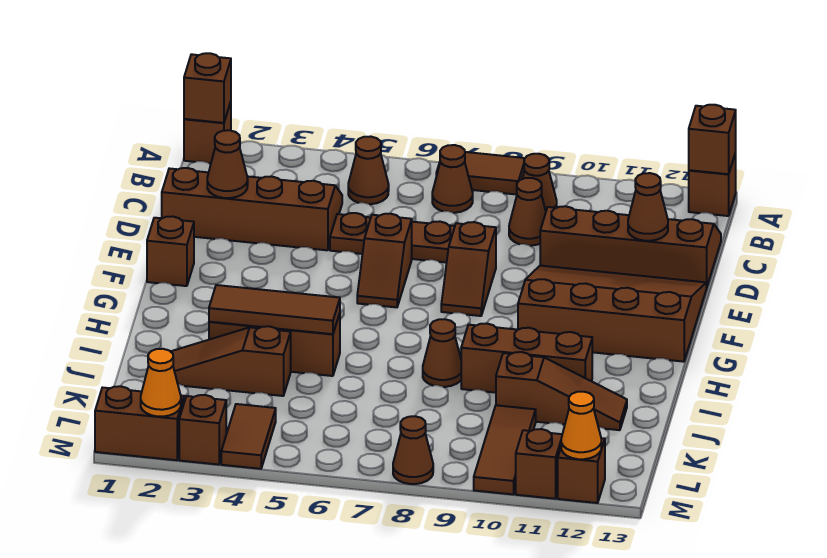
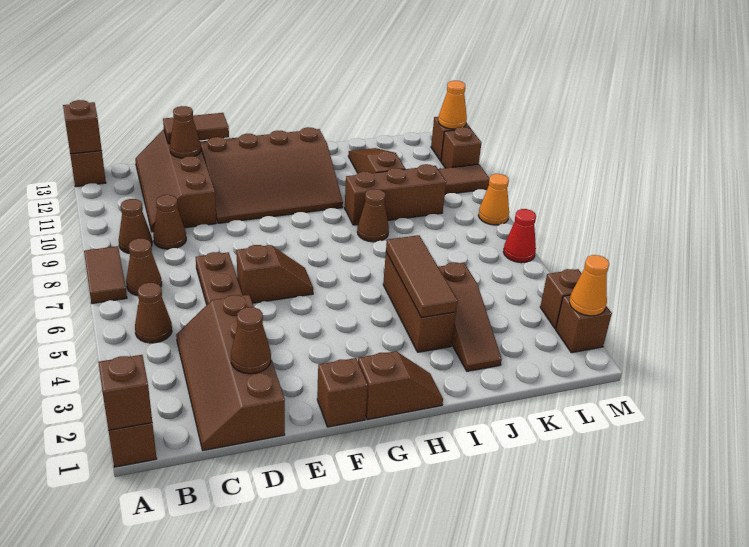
brown slope E8:F8 level 1 top E -> brown slope G1:H1 level 1 top G
brown slope E10:G13 level 1 top G -> brown slope E10:H12 level 1 top 12
brown brick I9:I11 level 1 -> brown brick I9:K9 level 1
brown tile L4:M4 level 1 -> brown tile D13:E13 level 2
brown brick M1:M2 level 1 -> brown brick M2 level 1
none -> red cone M6 level 1
brown cone M8 level 1 -> orange cone M8 level 1

